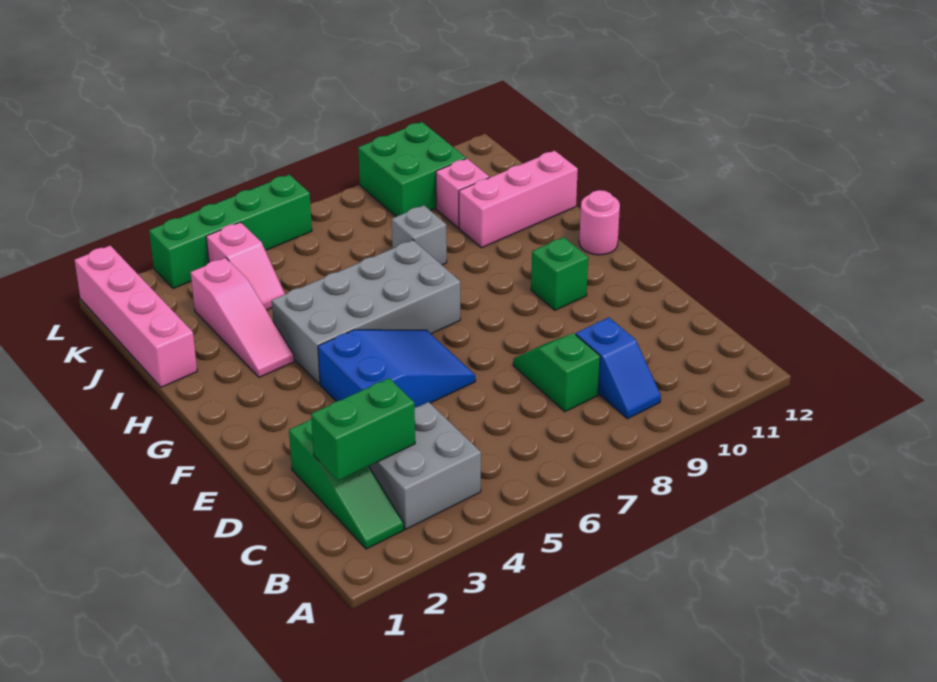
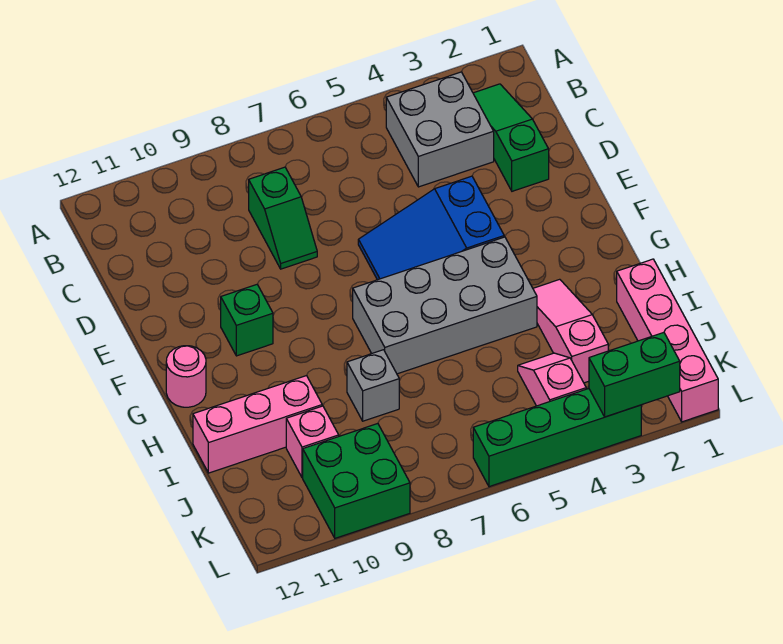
blue slope B9:C9 level 1 top C -> none
green brick C2:C3 level 2 -> green brick L2:L3 level 2

